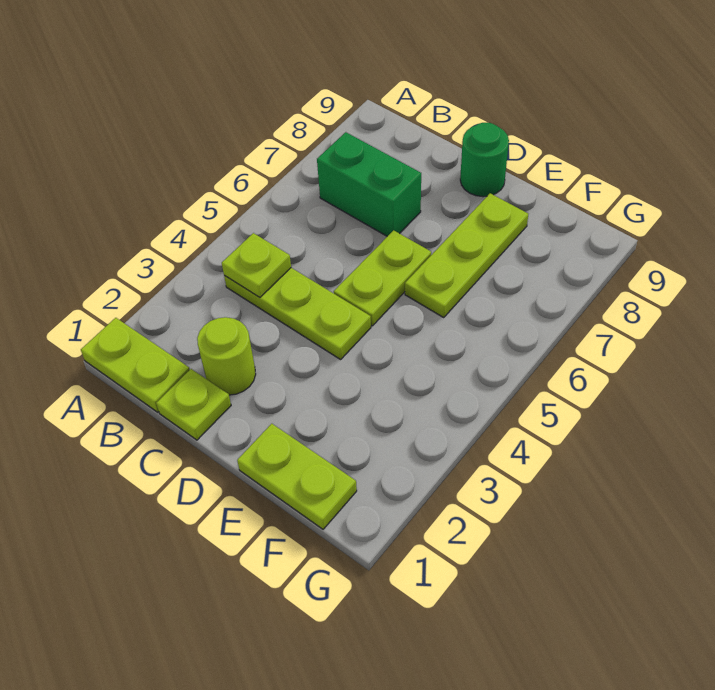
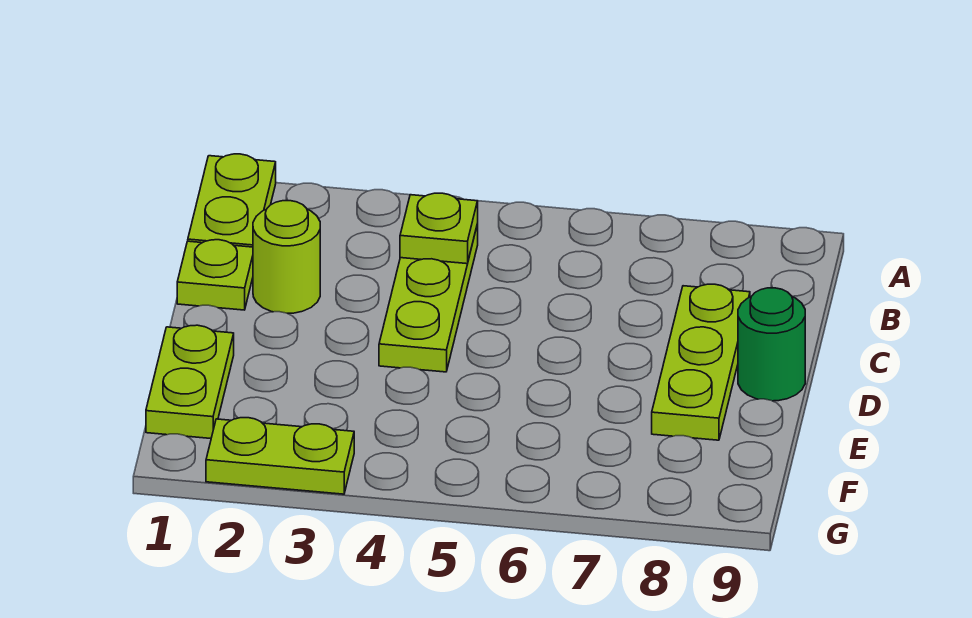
green brick B7:C7 level 1 -> none
lime plate D5:D6 level 1 -> lime plate G2:G3 level 1
lime plate E6:E8 level 1 -> lime plate C8:E8 level 1

